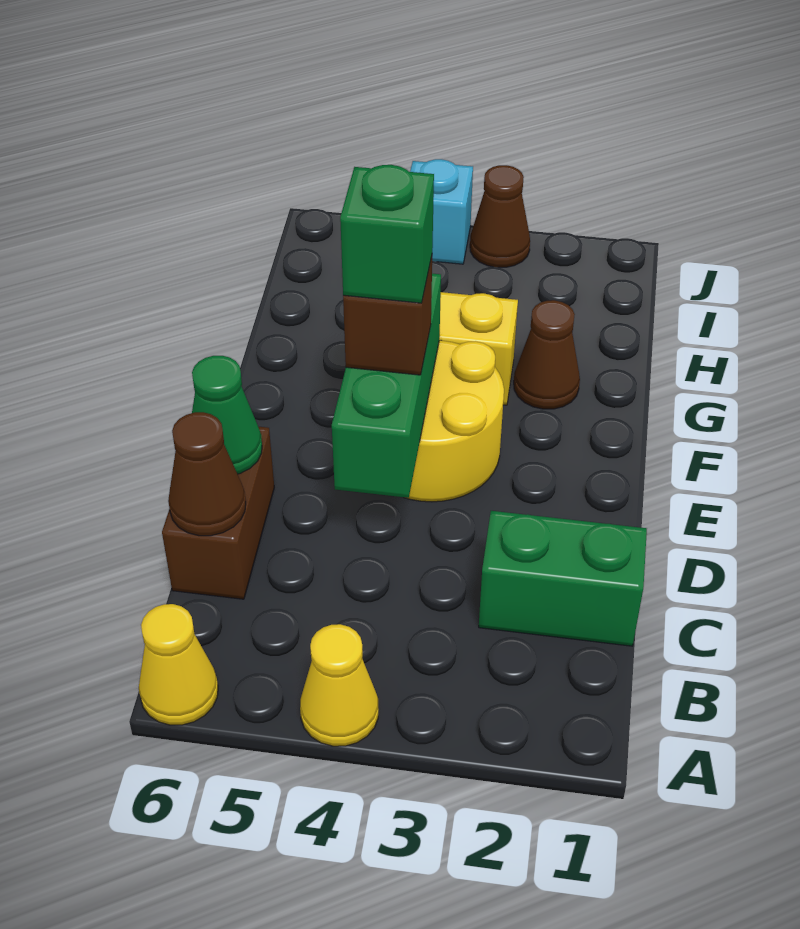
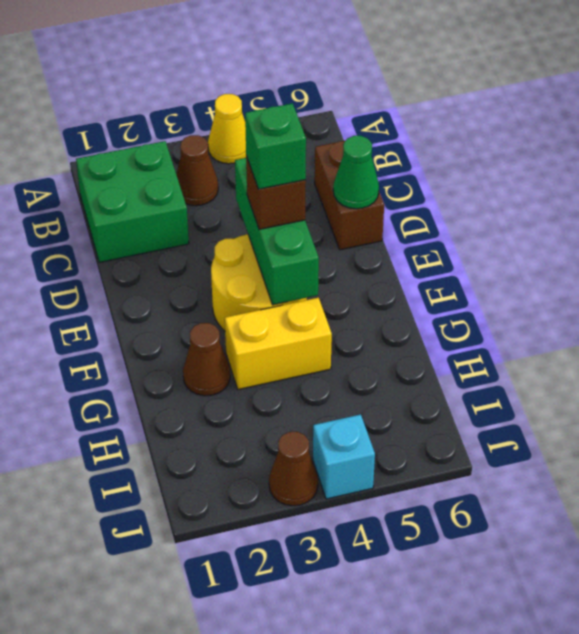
yellow cone A6 level 1 -> none
green brick C1:C2 level 1 -> green brick B1:C2 level 1
brown cone C6 level 2 -> brown cone B3 level 1

